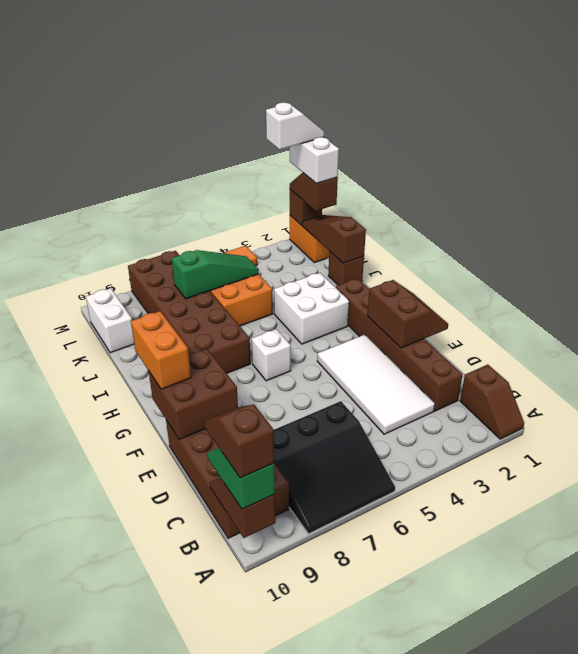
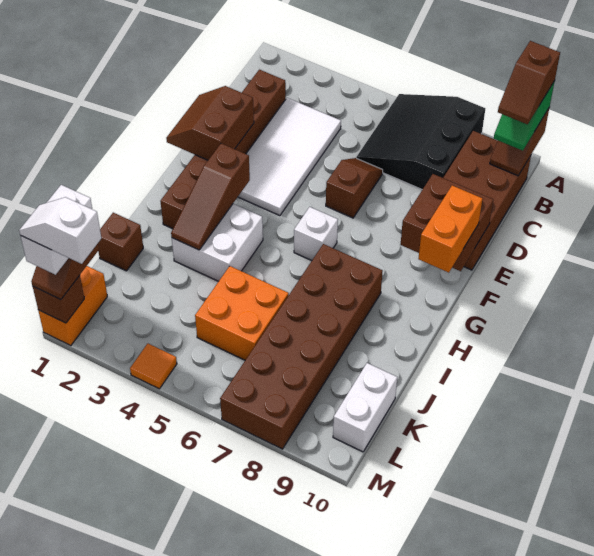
brown slope A1:B1 level 1 top B -> brown slope D6:E6 level 1 top E
black slope A6:C8 level 1 top C -> black slope A6:C8 level 1 top 8
brown slope J1:L1 level 2 top J -> brown slope G3:I3 level 2 top G
green slope K5:K7 level 2 top 7 -> none

